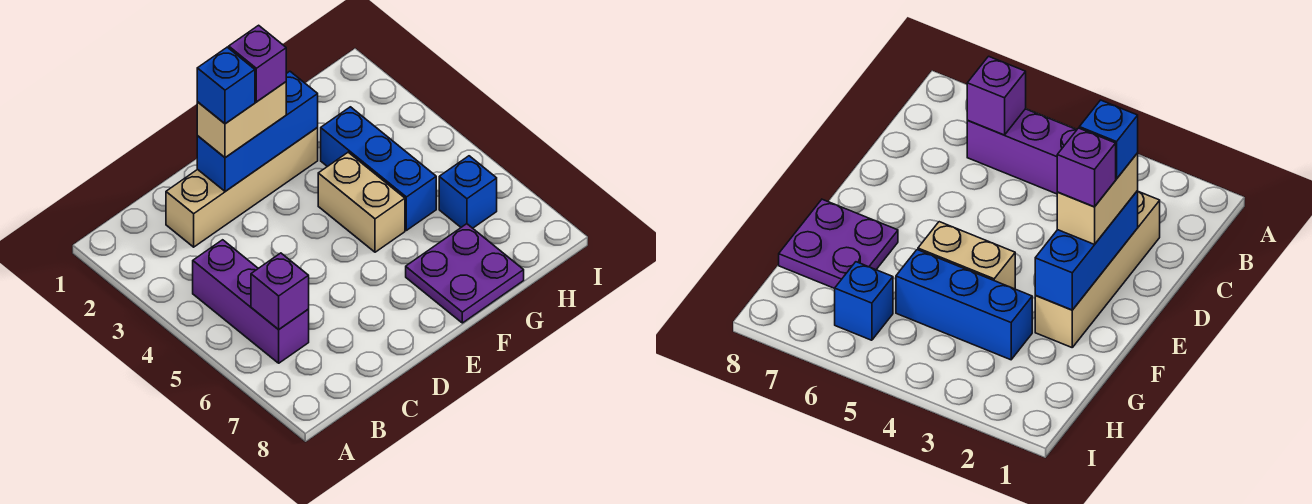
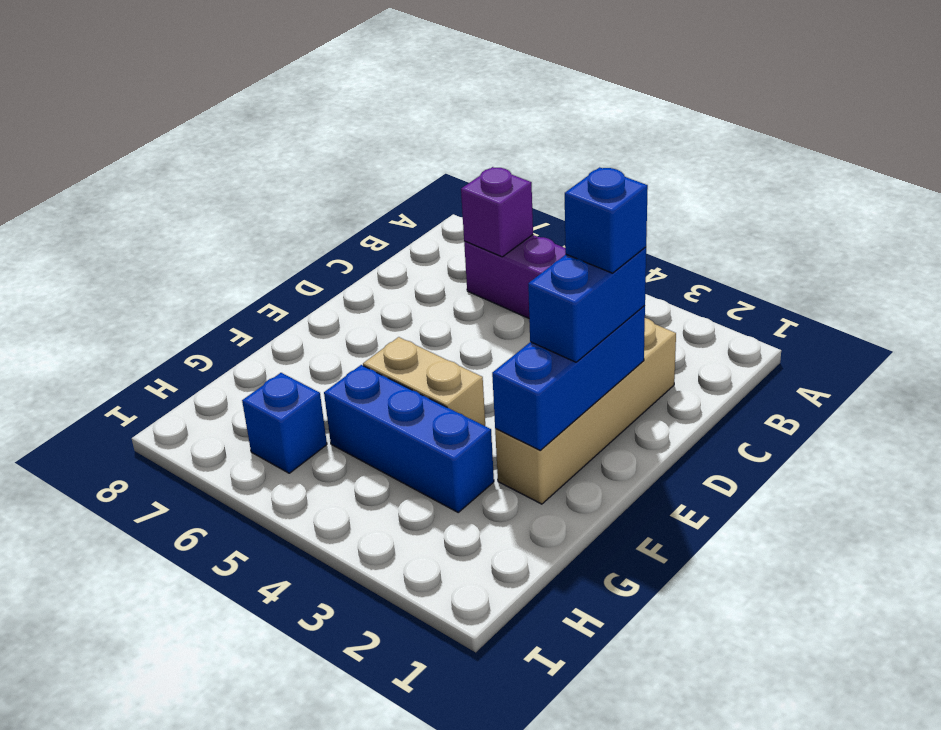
tan brick D2:E2 level 3 -> blue brick D2:E2 level 3
purple brick E2 level 4 -> none
purple plate F7:G8 level 1 -> none

